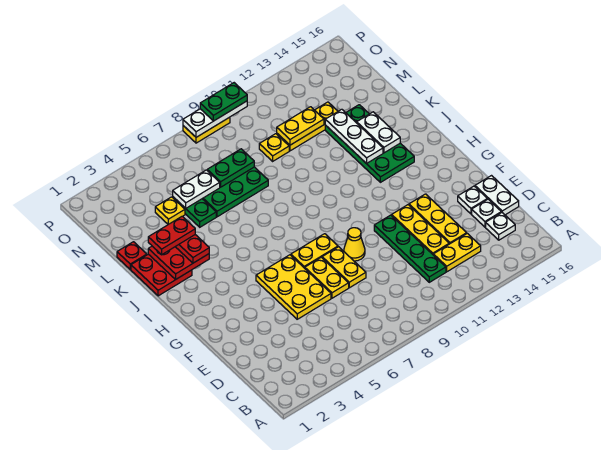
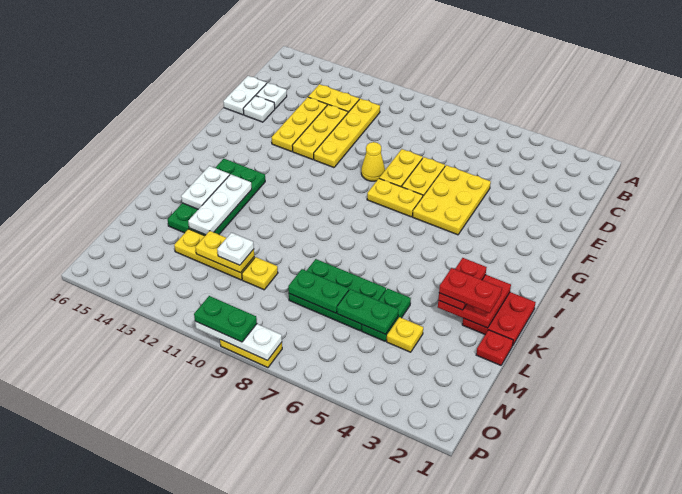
green plate C11:F11 level 1 -> yellow plate C11:F11 level 1
white plate C15 level 1 -> white plate M11 level 3
white plate M5:M6 level 2 -> green plate M5:M6 level 2

